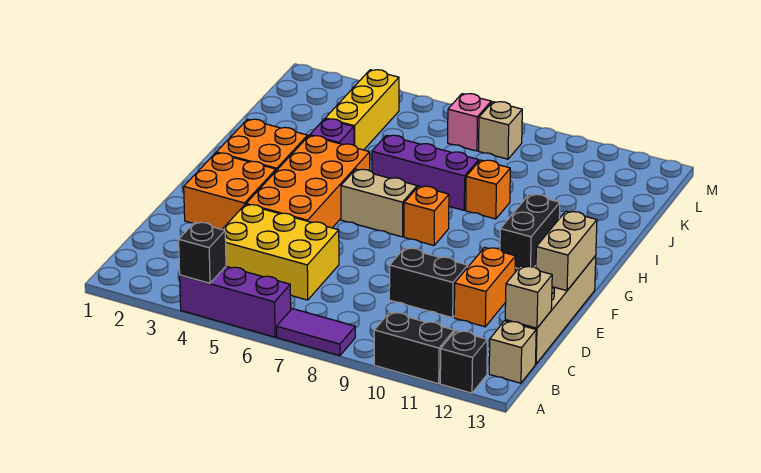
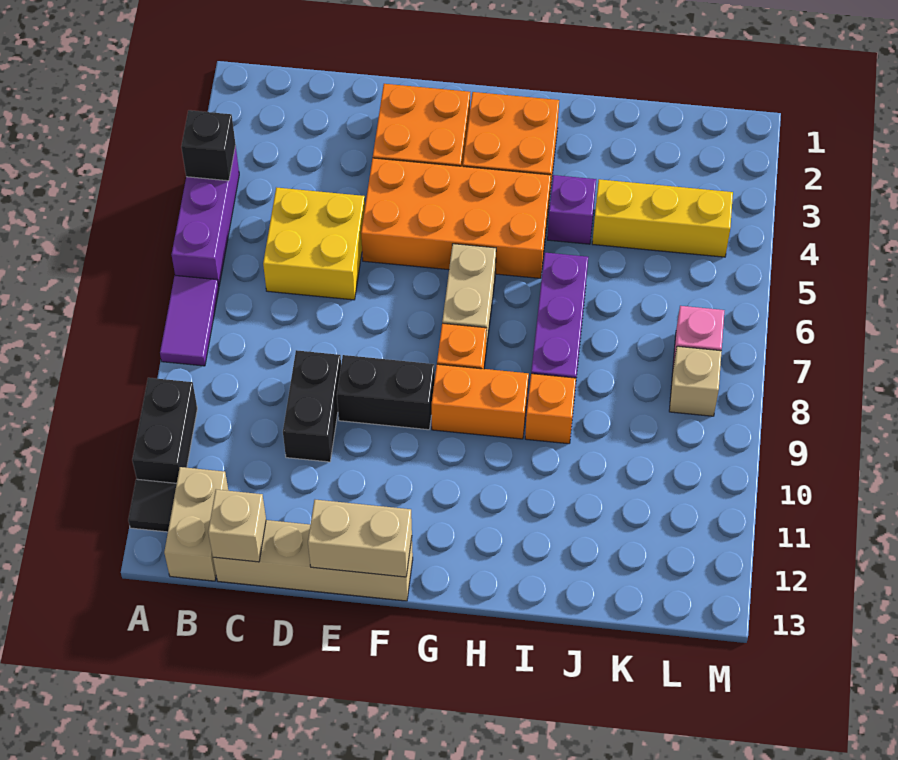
black brick A12 level 1 -> black tile A12 level 1
tan brick B13 level 1 -> tan brick B12:B13 level 1
yellow brick C4:D6 level 1 -> yellow brick C5:D6 level 1
orange brick D11:E11 level 1 -> orange brick G9:H9 level 1
black brick G11:H11 level 1 -> black brick E9:F9 level 1

